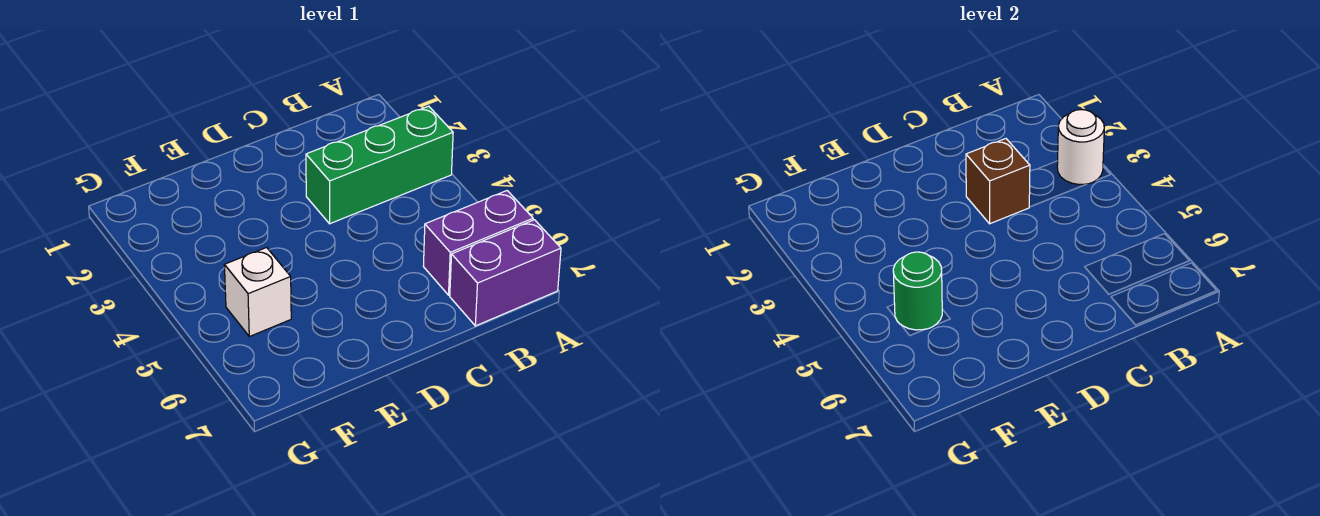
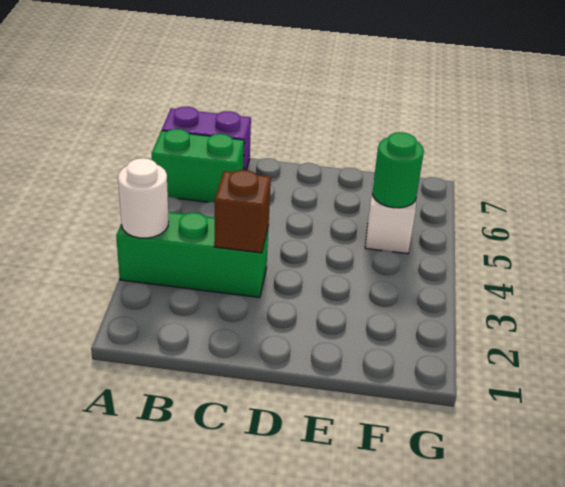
purple brick A6:B6 level 1 -> green brick A6:B6 level 1

